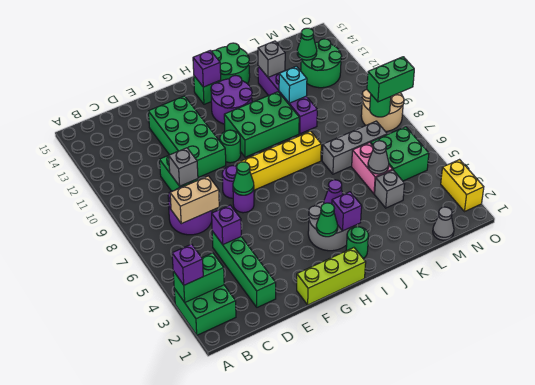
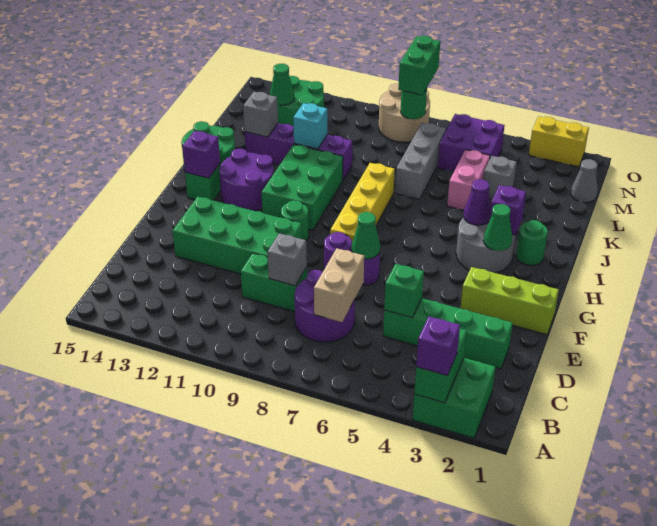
purple brick D5 level 2 -> green brick D5 level 2
lime brick F1:H1 level 1 -> lime brick F1:F3 level 1
pink brick L5:L6 level 1 -> pink brick K5:L5 level 1
grey cone L5 level 2 -> none
green brick M5:N6 level 1 -> purple brick M5:N6 level 1

